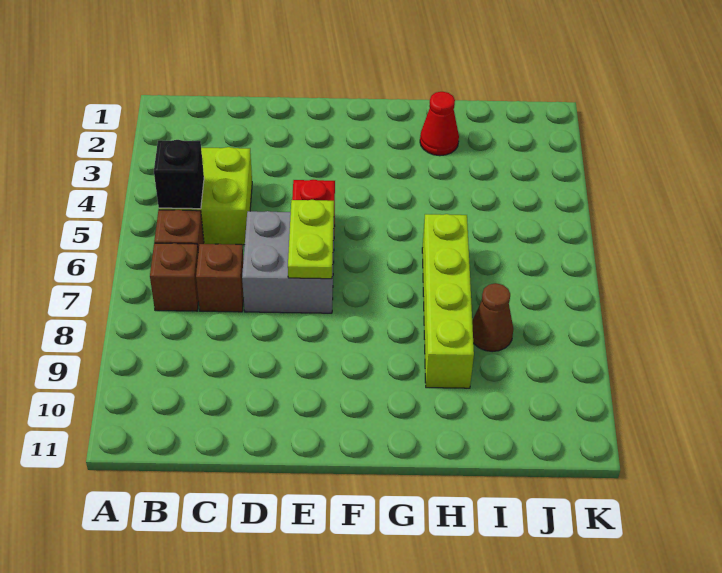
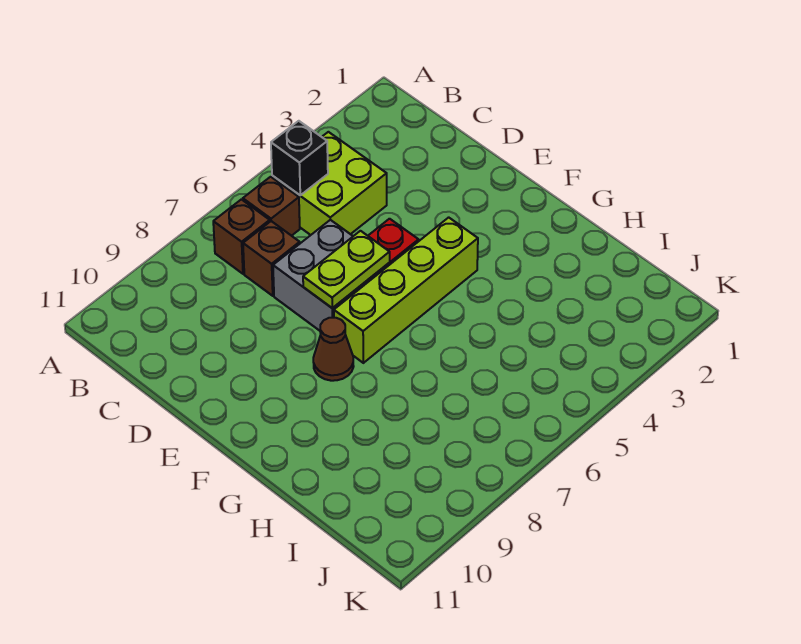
red cone H2 level 1 -> none
lime brick H6:H9 level 1 -> lime brick F4:F7 level 1
brown cone I8 level 1 -> brown cone F8 level 1

